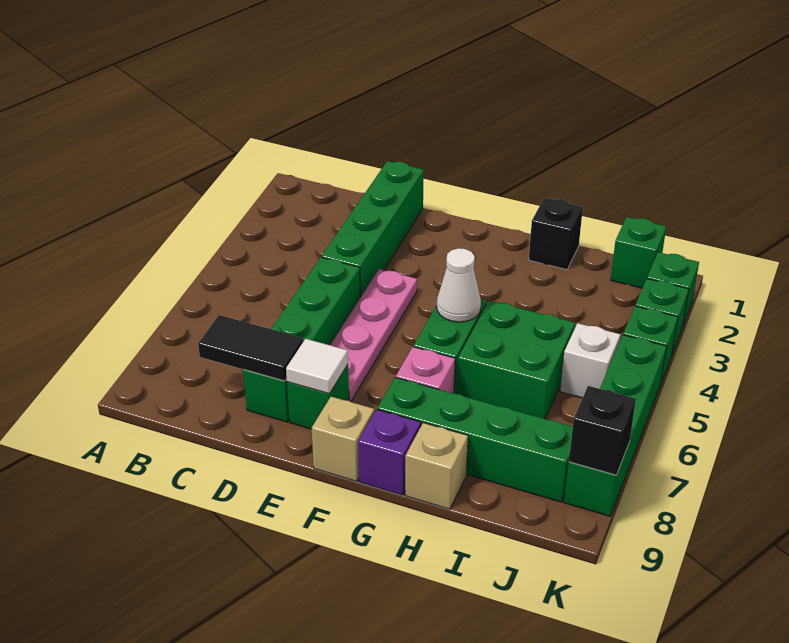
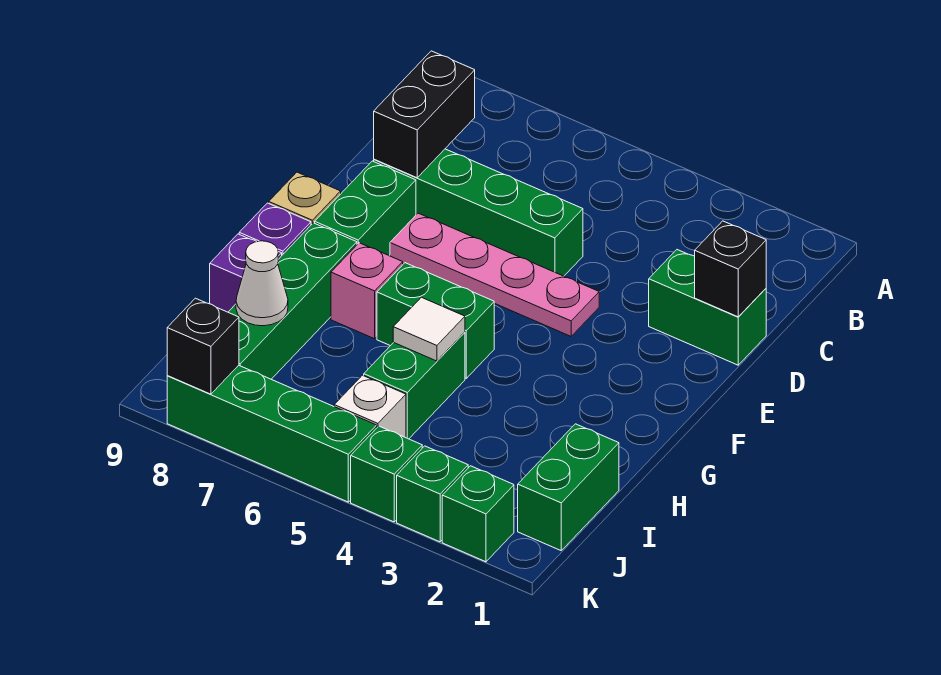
black tile C8:D8 level 2 -> black brick C8:D8 level 2
green brick D1:D4 level 1 -> green brick D1:D2 level 1
green brick E8 level 1 -> green brick E8:F8 level 1
white tile E8 level 2 -> white tile H5 level 2
white cone G5 level 2 -> white cone I8 level 2
black brick H1 level 1 -> black brick D1 level 2
green brick H5:I6 level 1 -> green brick H5:I5 level 1
tan brick H9 level 1 -> purple brick H9 level 1
green brick J1 level 1 -> green brick I1:J1 level 1

